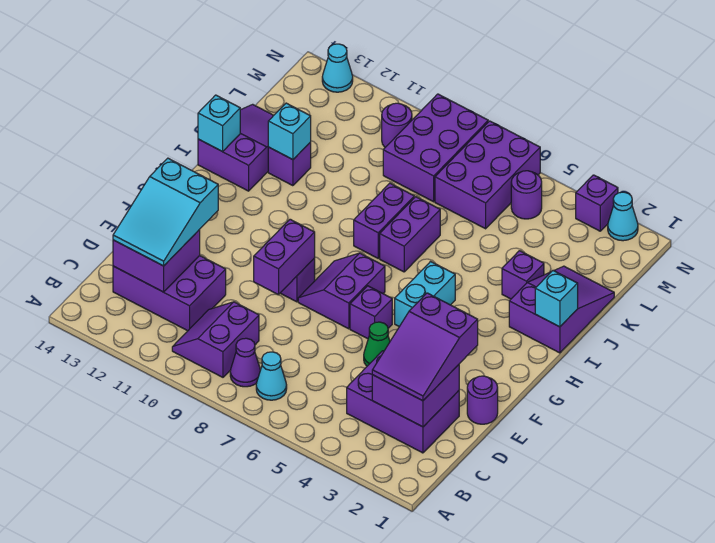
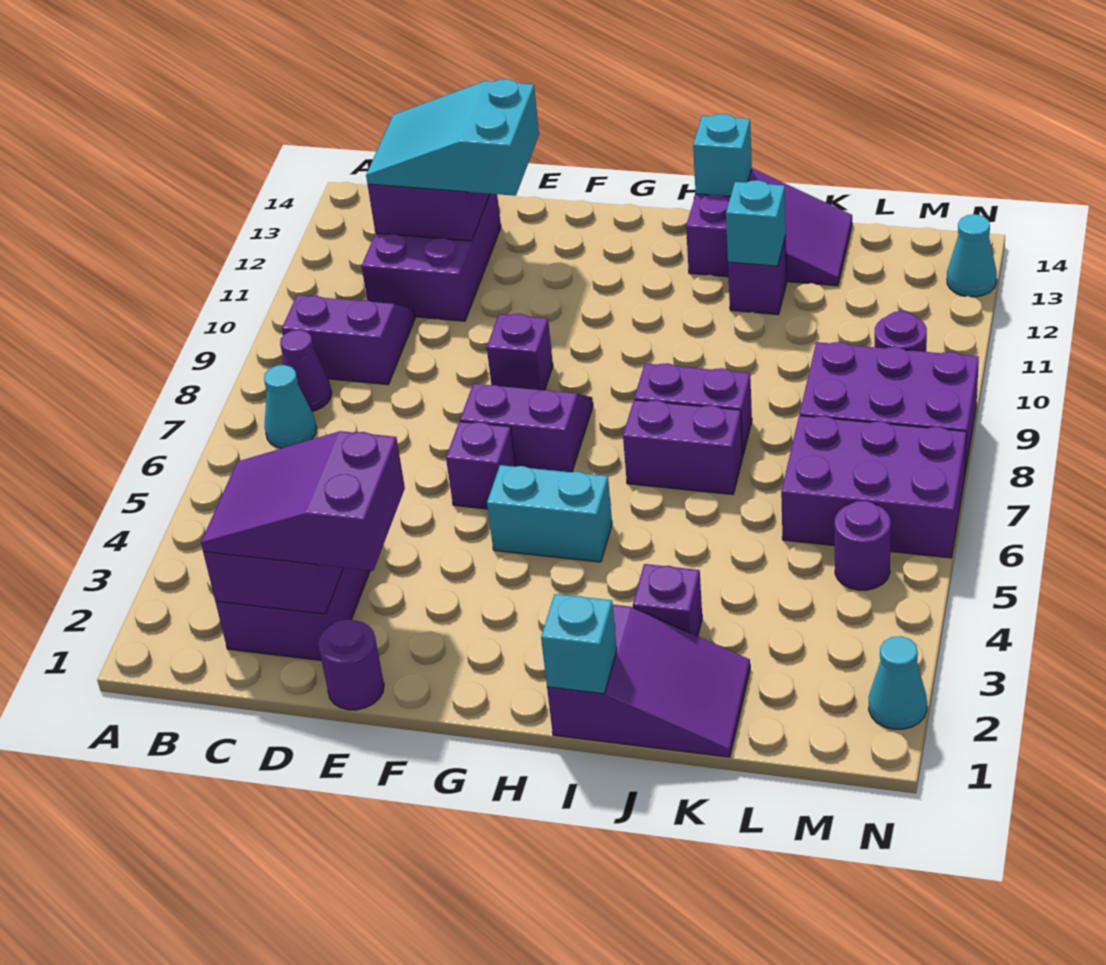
green cone E5 level 1 -> none
purple brick E9:F9 level 2 -> none
purple brick N3 level 1 -> none

